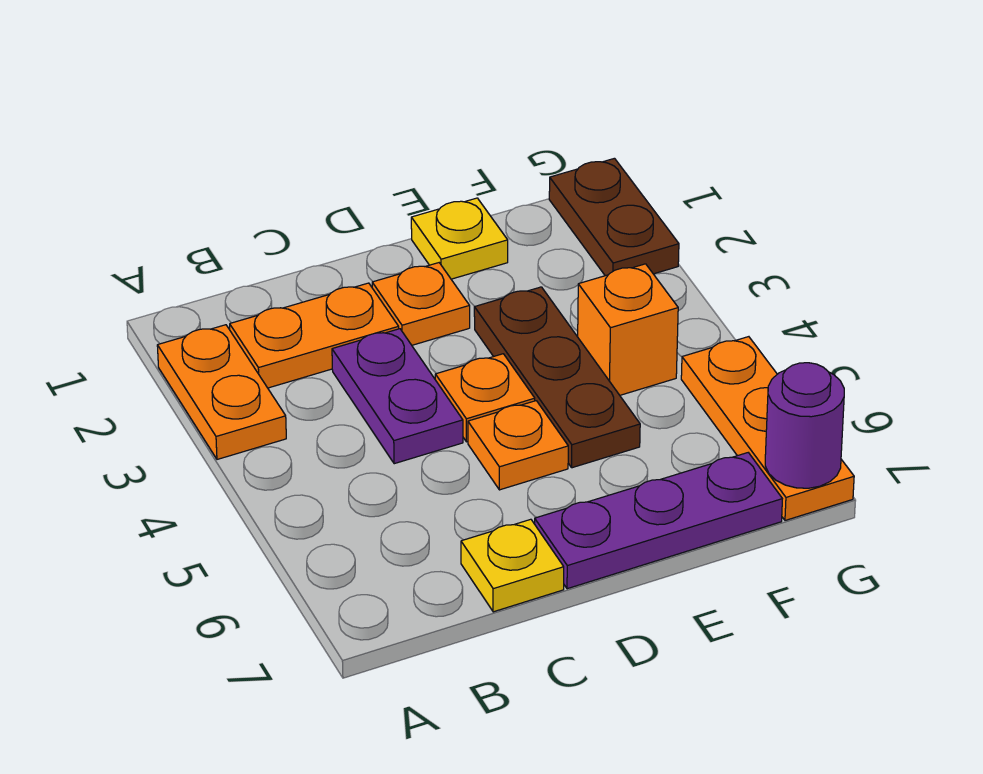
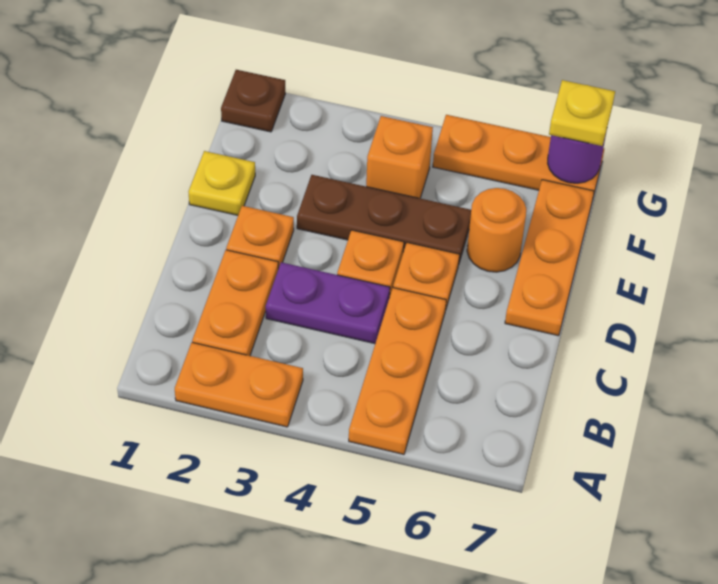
none -> orange plate A5:C5 level 1
yellow plate C7 level 1 -> yellow plate G7 level 3
purple plate D7:F7 level 1 -> orange plate D7:F7 level 1
none -> orange round brick E6 level 1
brown plate G1:G2 level 1 -> brown plate G1 level 1

